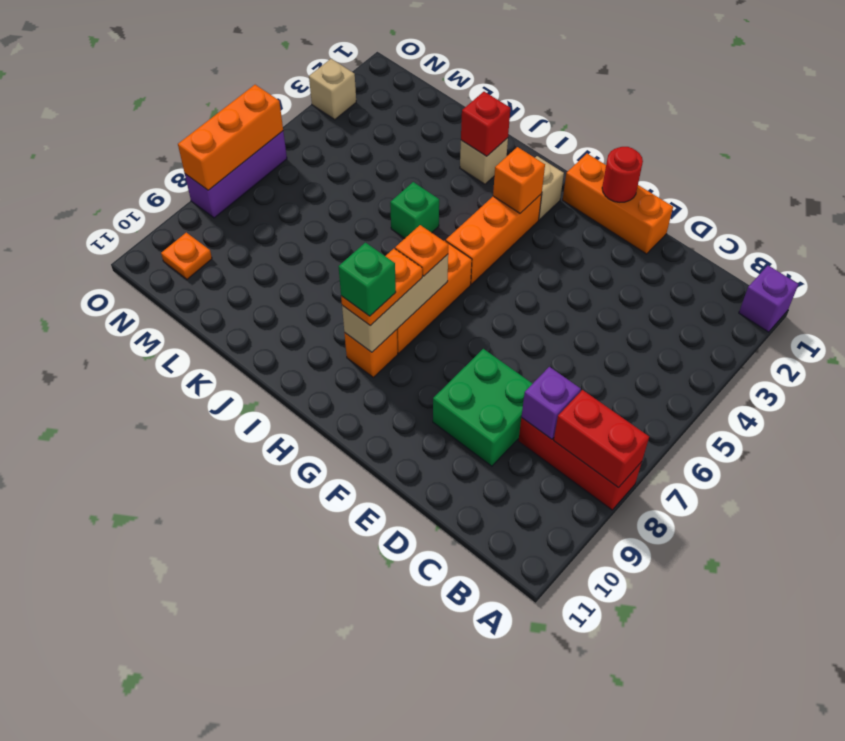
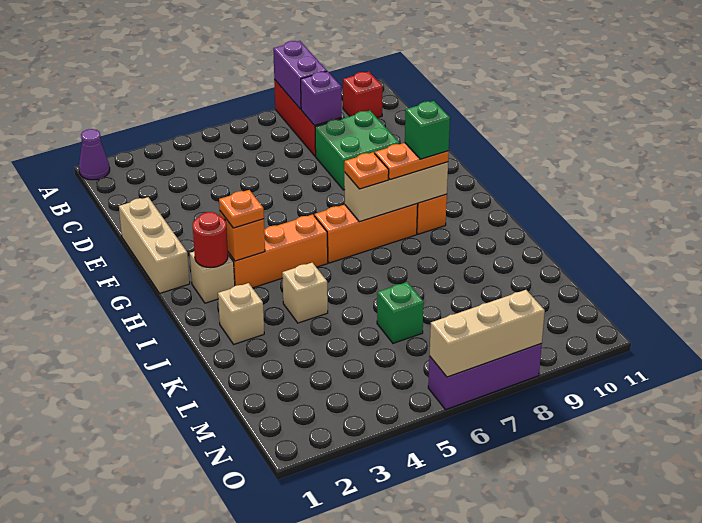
purple brick A1 level 1 -> purple cone A1 level 1
red brick A8:B8 level 2 -> purple brick A8:B8 level 2
orange brick E1:G1 level 1 -> tan brick E1:G1 level 1
red round brick F1 level 2 -> red round brick H2 level 2
red brick J2 level 2 -> red brick B10 level 1
green brick J5 level 1 -> green brick L6 level 1
orange plate N10 level 1 -> orange plate H3 level 3
tan brick O3 level 1 -> tan brick J4 level 1
orange brick O6:O8 level 2 -> tan brick O6:O8 level 2

